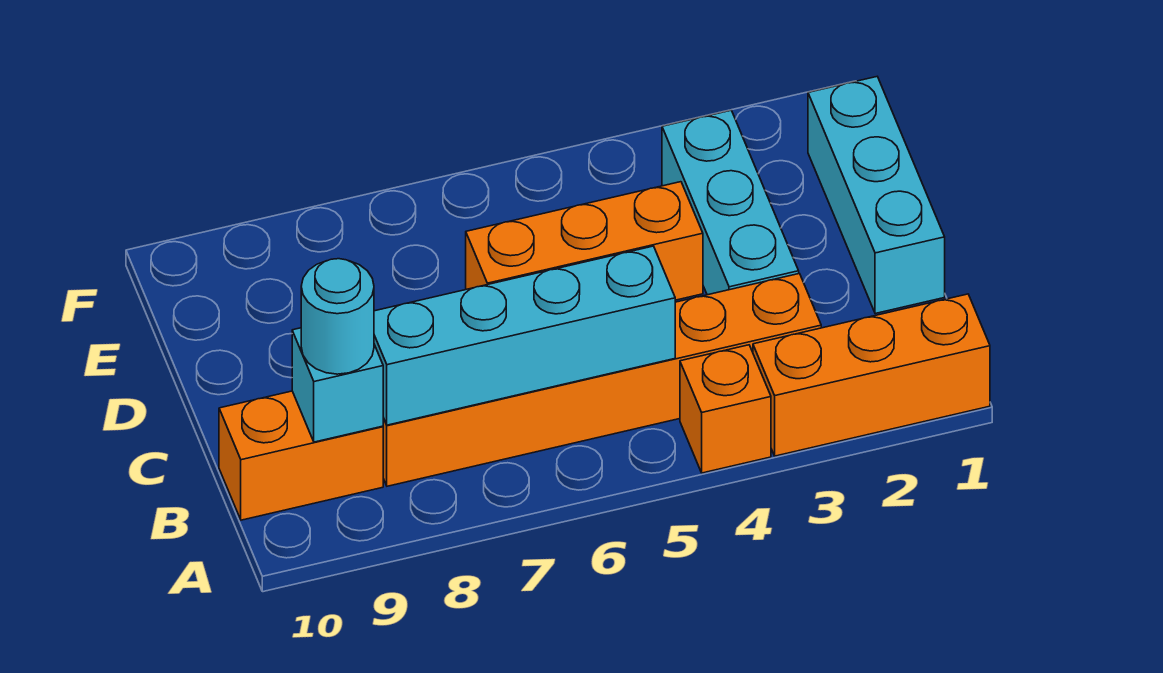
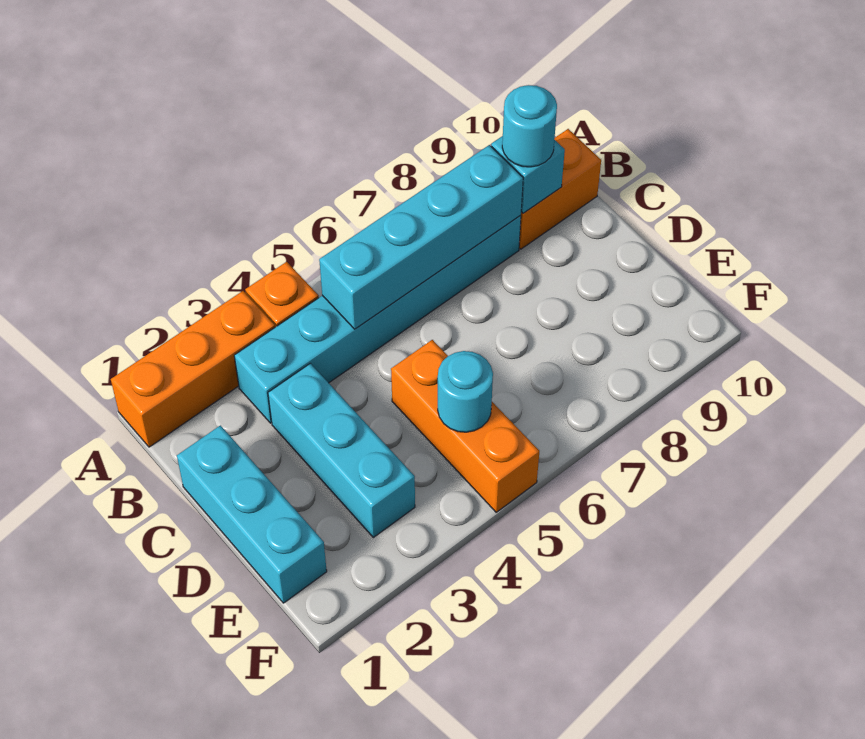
orange brick B3:B8 level 1 -> cyan brick B3:B8 level 1
orange brick D4:D6 level 1 -> orange brick D5:F5 level 1
none -> cyan round brick E5 level 2

